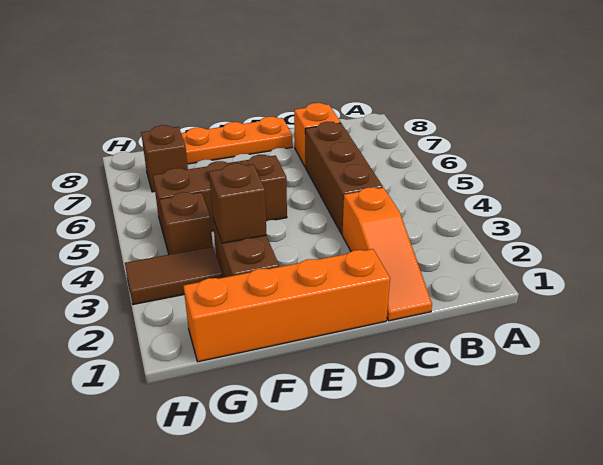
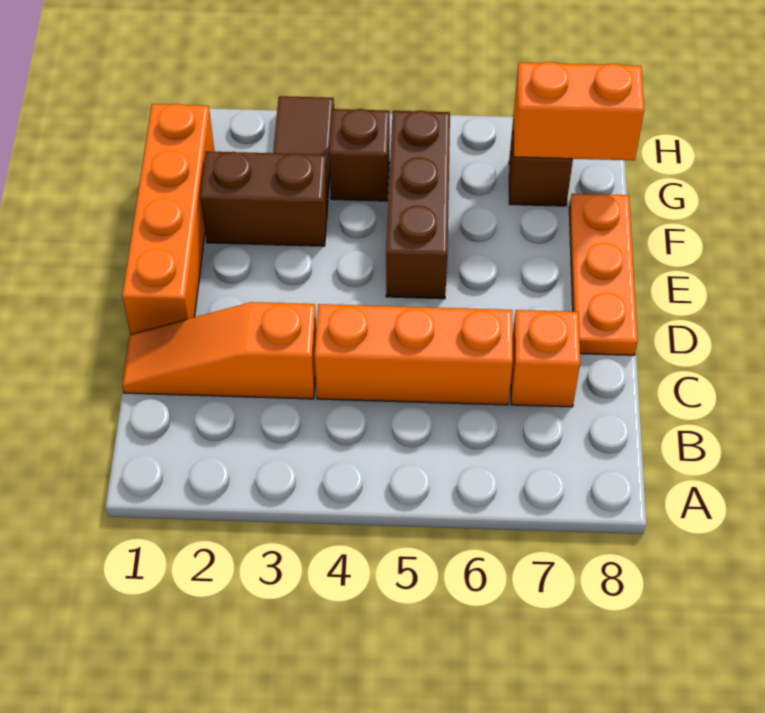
brown brick C4:C6 level 1 -> orange brick C4:C6 level 1
brown brick F3 level 2 -> none
none -> orange brick G7:G8 level 2

